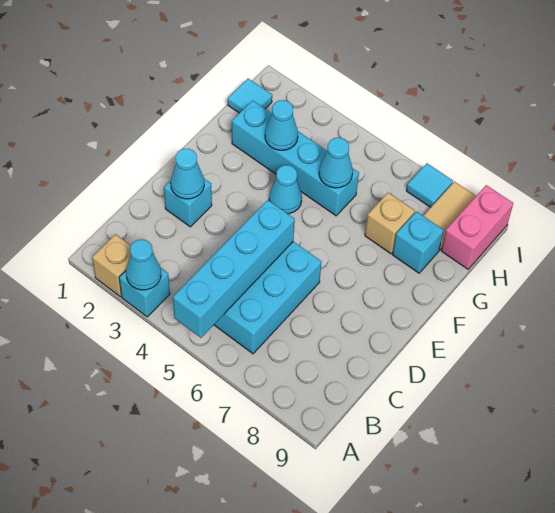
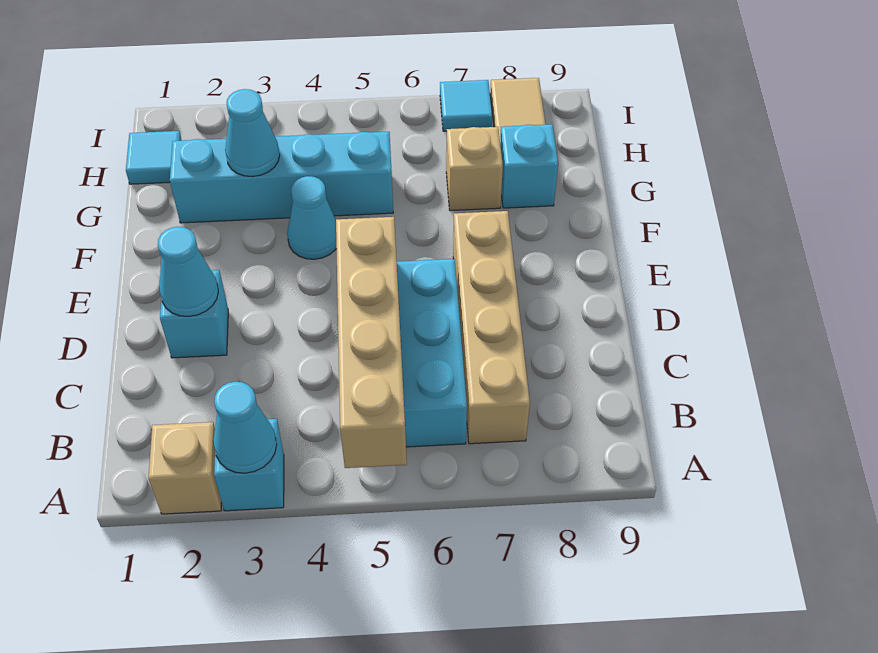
cyan brick A5:D5 level 2 -> tan brick A5:D5 level 2
none -> tan brick B7:E7 level 1
cyan cone G5 level 2 -> none
pink brick H9:I9 level 1 -> none

